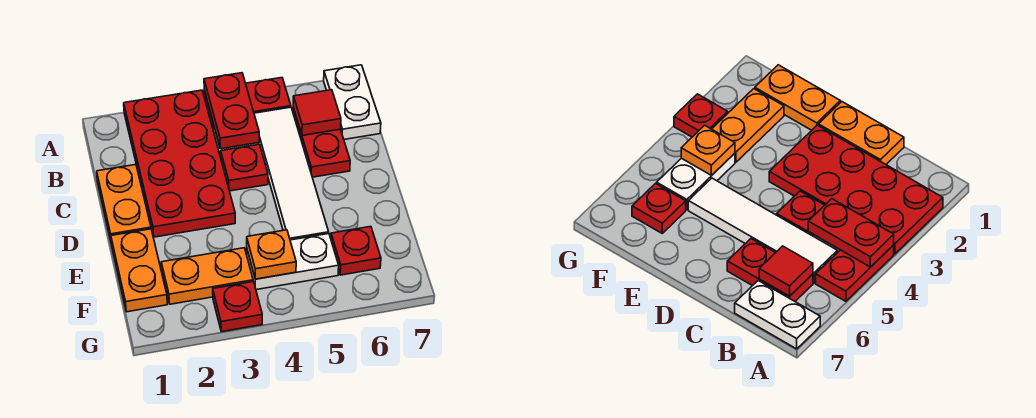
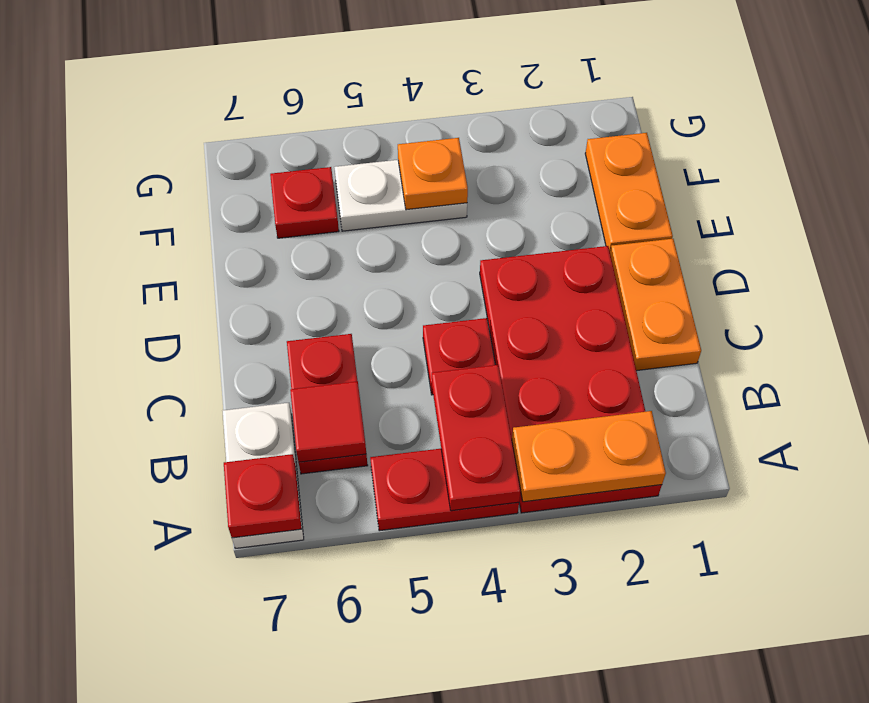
white tile B5:E5 level 1 -> none
orange plate F2:F3 level 1 -> orange plate A2:A3 level 2
red plate G3 level 1 -> red plate A7 level 2

